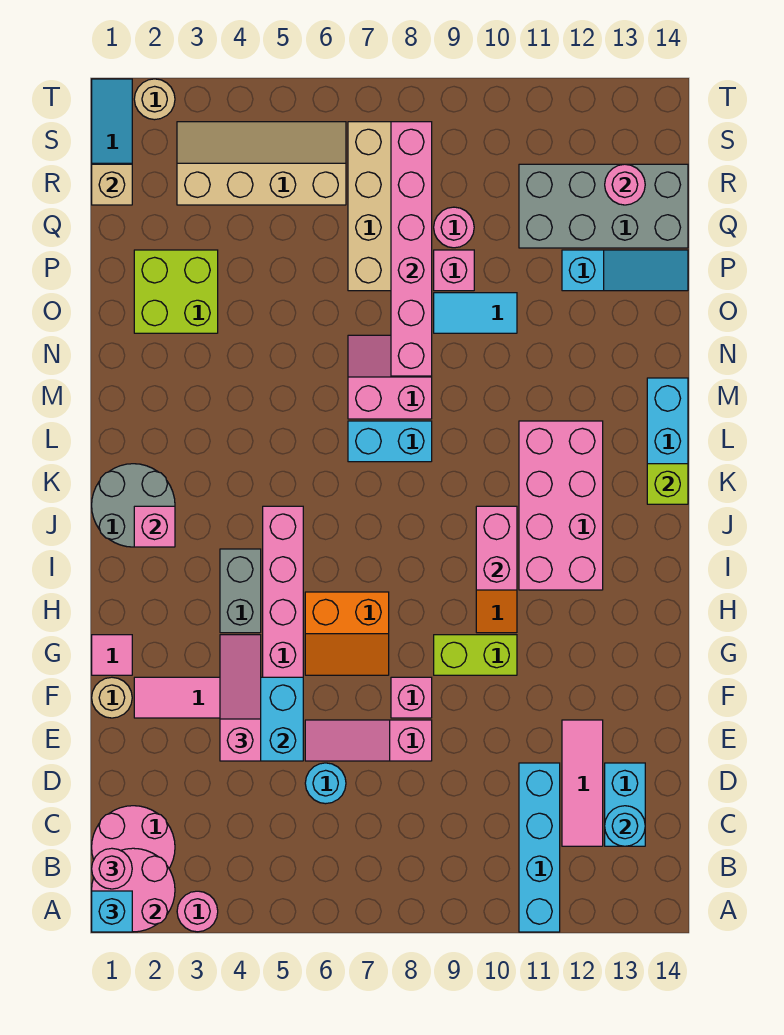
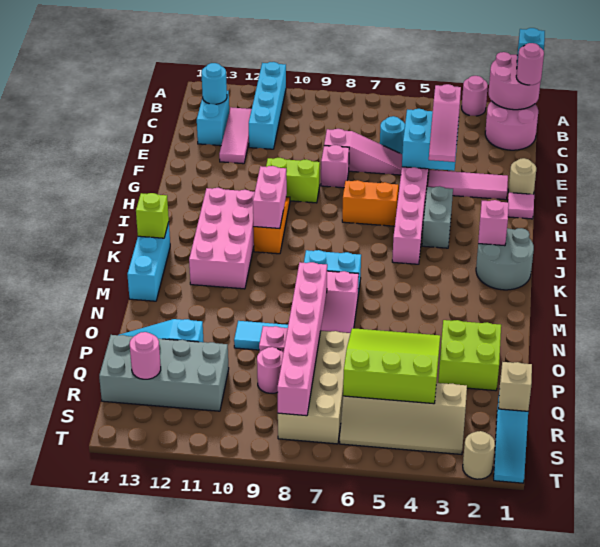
none -> lime slope P4:R6 level 2 top R

